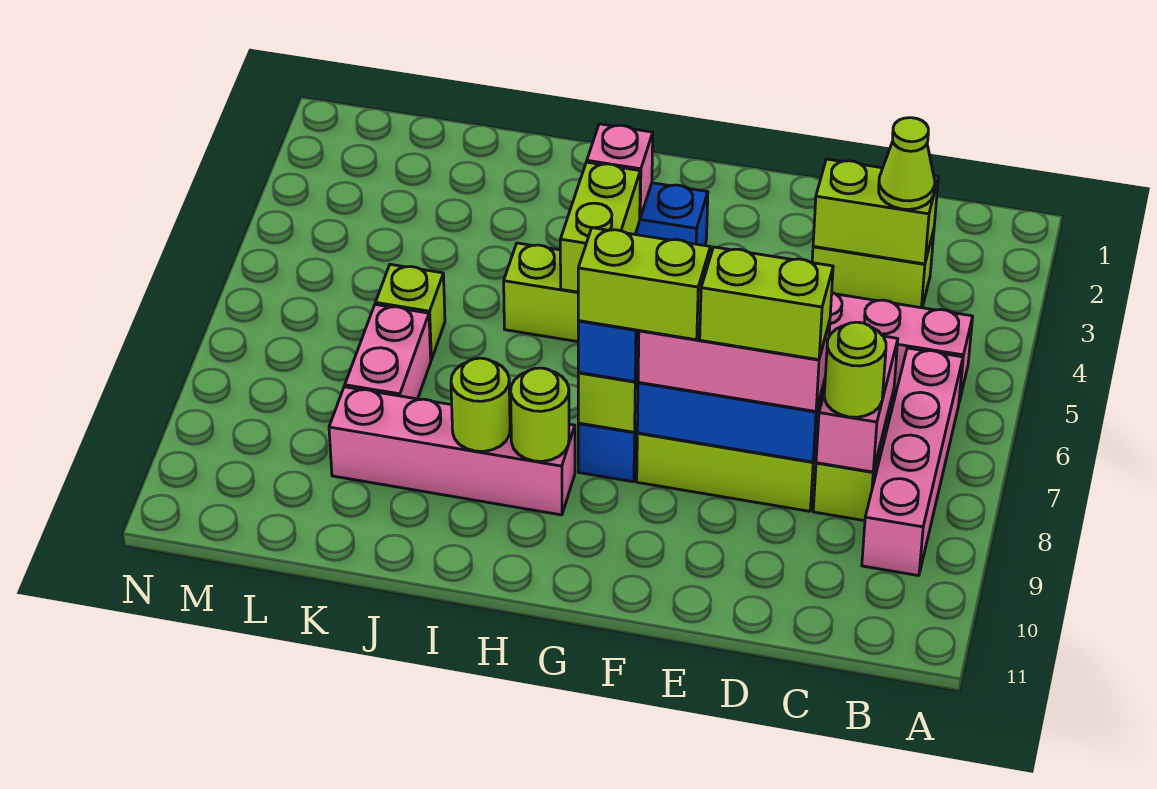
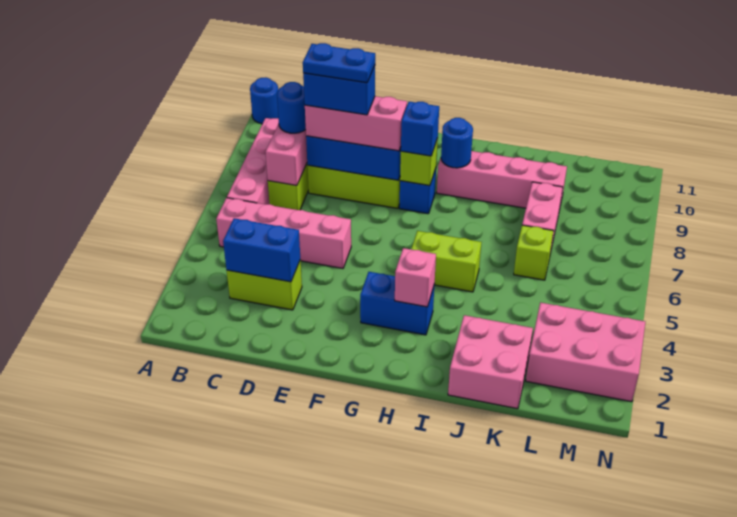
none -> blue round brick A11 level 1
lime brick C3:D3 level 2 -> blue brick C3:D3 level 2
lime cone C3 level 3 -> none
lime round brick C8 level 3 -> blue round brick C8 level 3
lime brick D8:E8 level 4 -> blue brick D8:E8 level 4
none -> blue plate D8:E8 level 5
lime brick F8:G8 level 4 -> none
lime brick H4:H5 level 2 -> none
lime round brick H9 level 2 -> blue round brick H9 level 2
lime round brick I9 level 2 -> none
none -> pink brick J1:K2 level 1
none -> pink brick L2:N3 level 1

